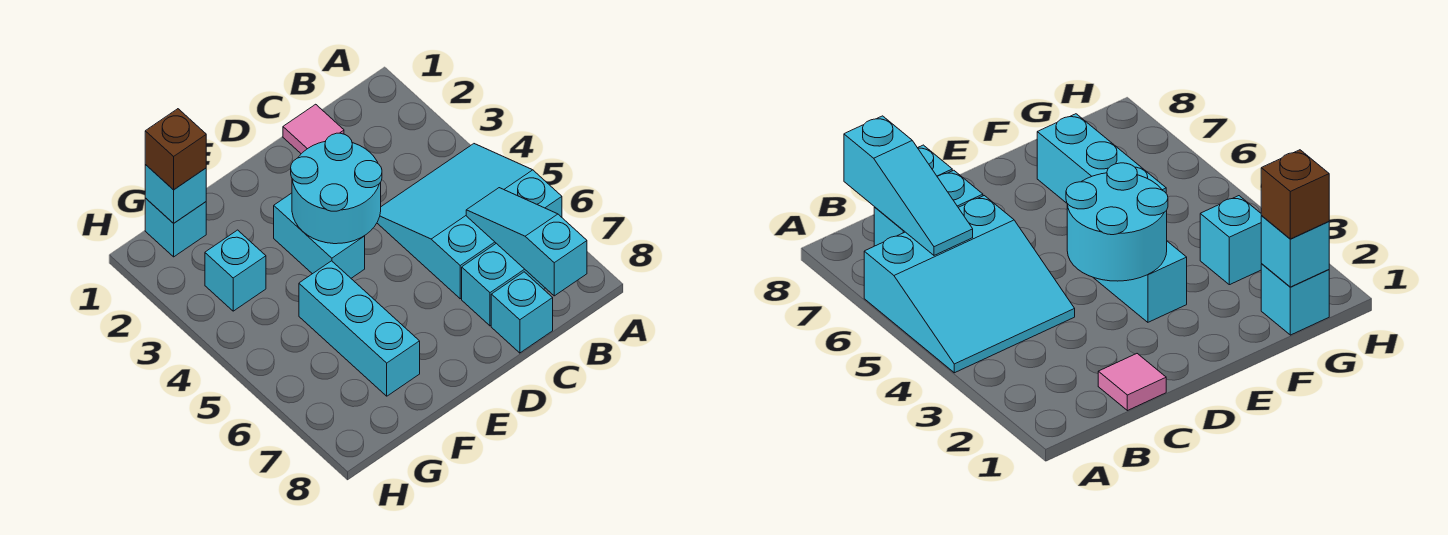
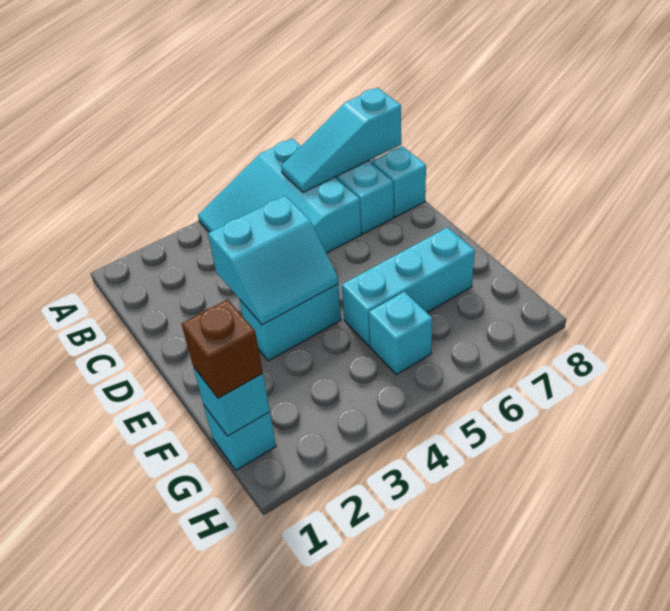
pink tile C1 level 1 -> none
cyan round brick D3:E4 level 2 -> cyan slope D3:E4 level 2 top D
cyan brick G3 level 1 -> cyan brick G5 level 1

